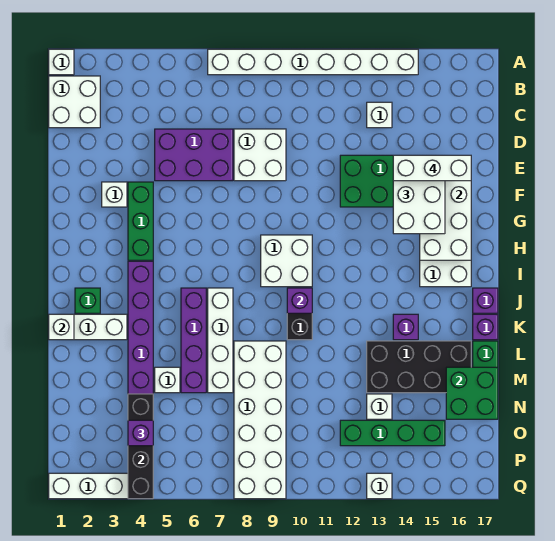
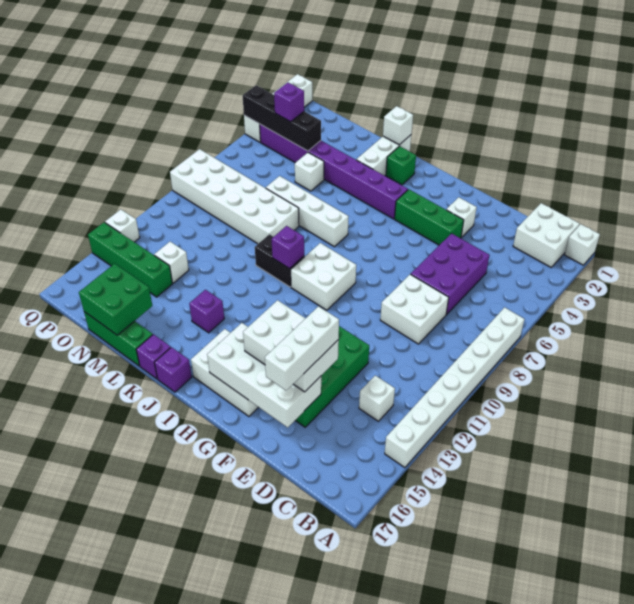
purple brick J6:M6 level 1 -> none
black brick L13:M16 level 1 -> none
green brick O12:O15 level 1 -> green brick N14:Q14 level 1

